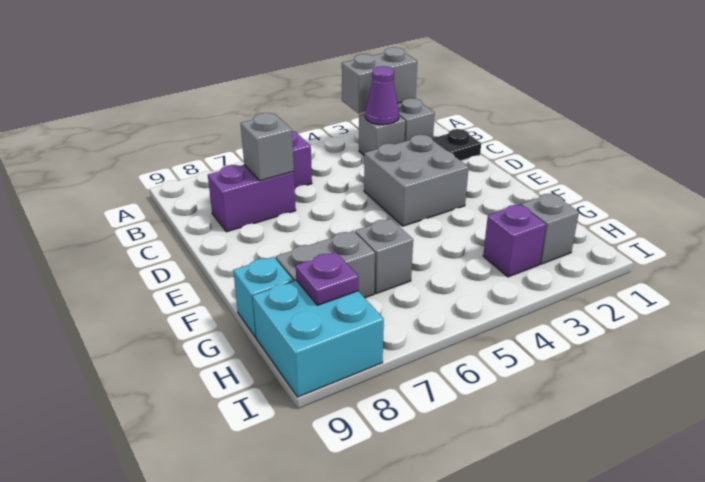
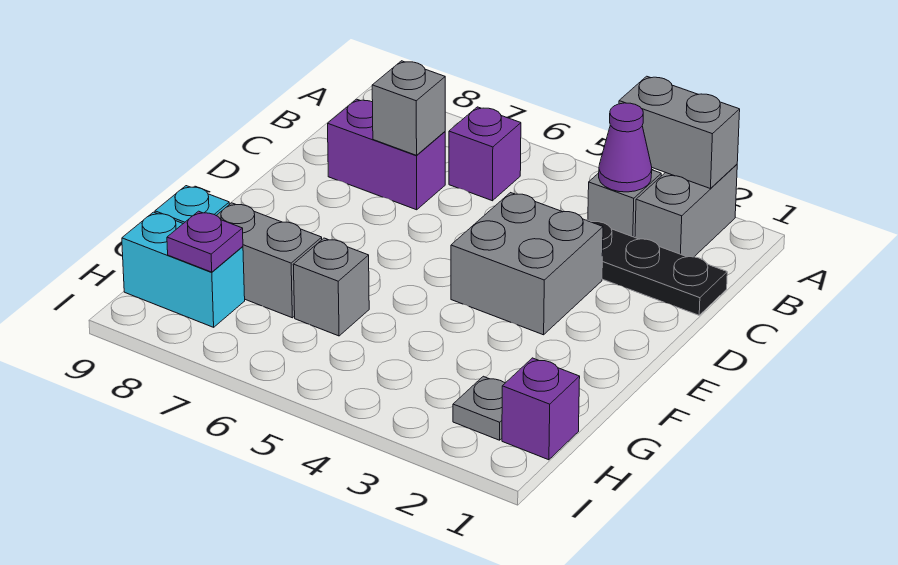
grey brick H2 level 1 -> grey plate H2 level 1
purple brick H3 level 1 -> purple brick H1 level 1
cyan brick H8:I9 level 1 -> cyan brick H8:H9 level 1

